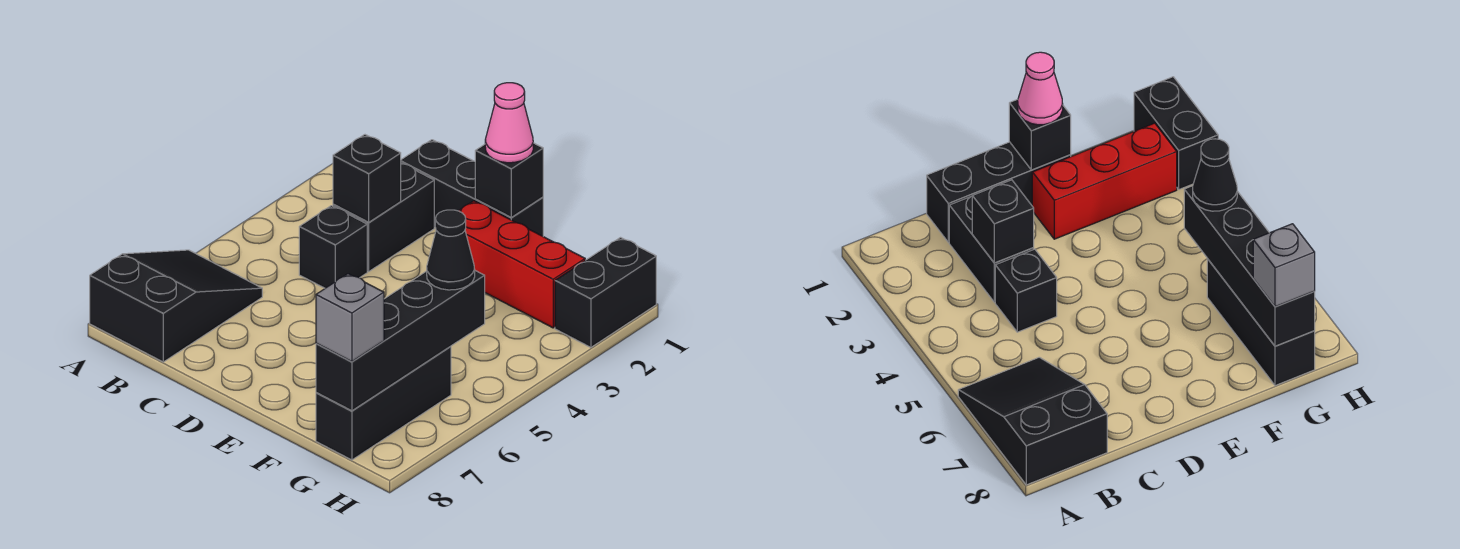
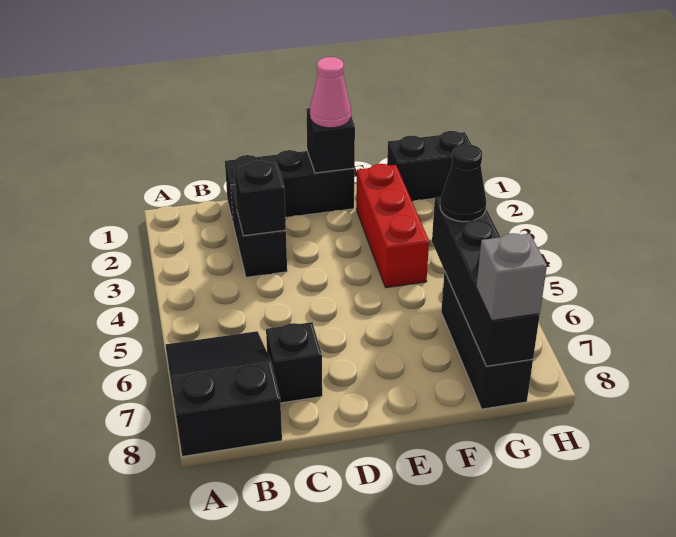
black brick C4 level 1 -> black brick C7 level 1
red brick E2:G2 level 1 -> red brick F2:F4 level 1
black brick H1:H2 level 1 -> black brick G1:H1 level 1

